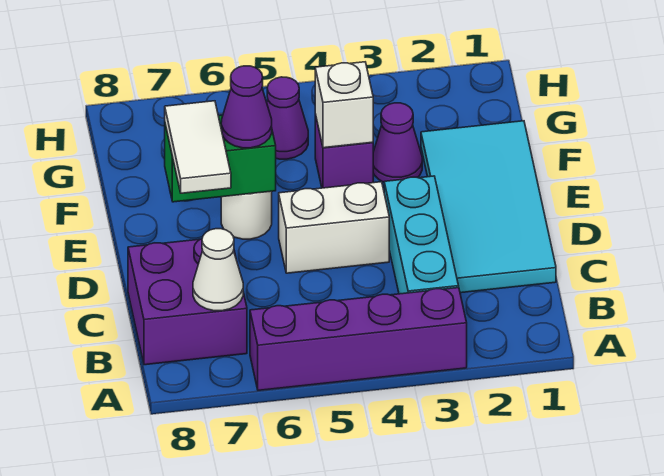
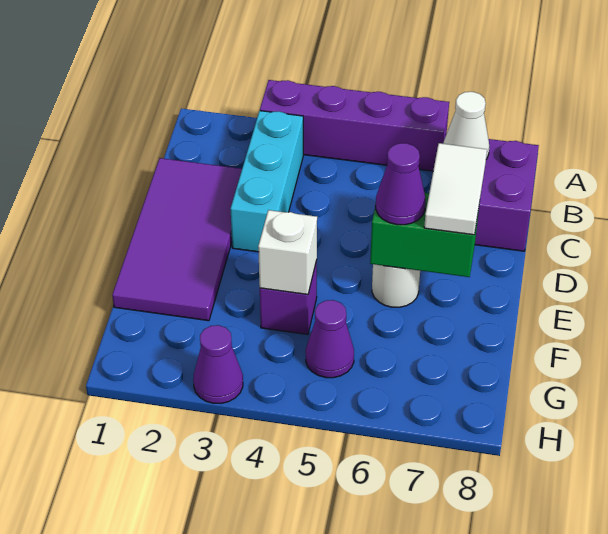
cyan tile C1:F2 level 1 -> purple tile C1:F2 level 1
white brick D4:D5 level 1 -> none
purple cone F3 level 1 -> purple cone H3 level 1

